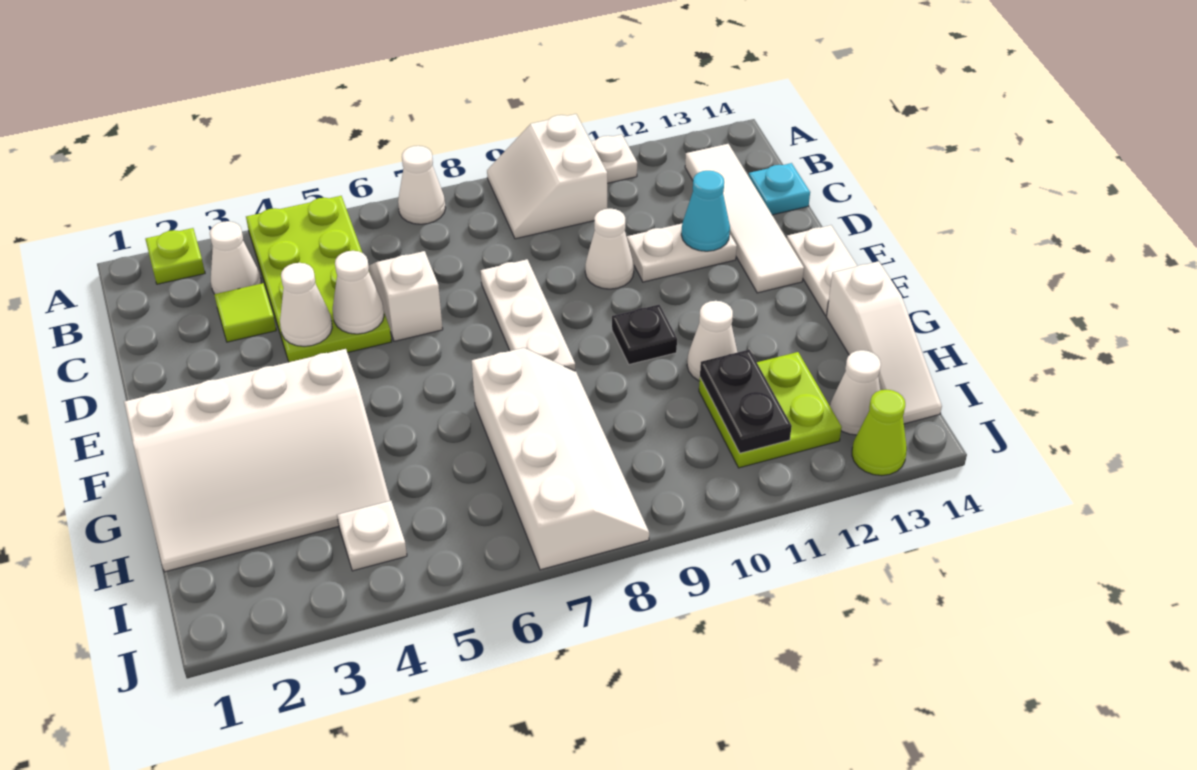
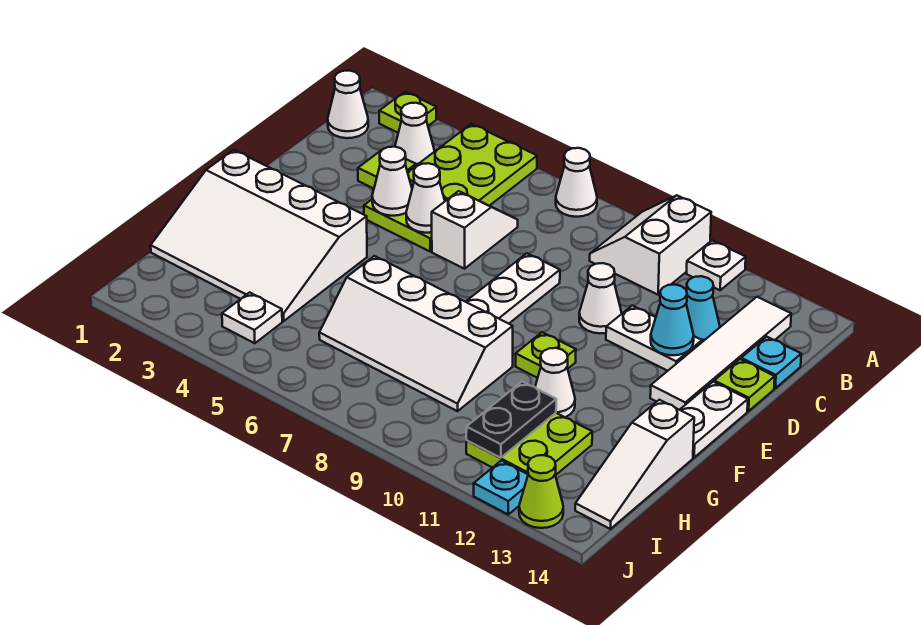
none -> cyan cone C12 level 1
none -> lime plate D14 level 1
black plate F10 level 1 -> lime plate F10 level 1
white slope G7:J8 level 1 top 7 -> white slope G6:H9 level 1 top G
white cone I13 level 1 -> white cone B1 level 1
none -> cyan plate J12 level 1

